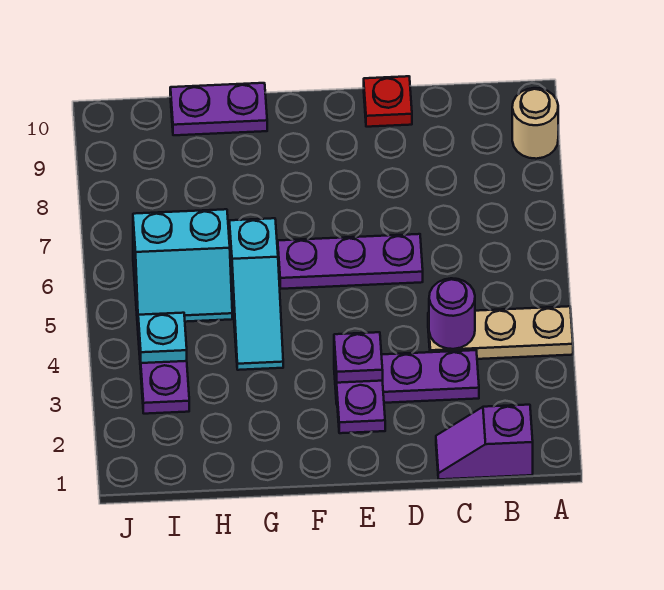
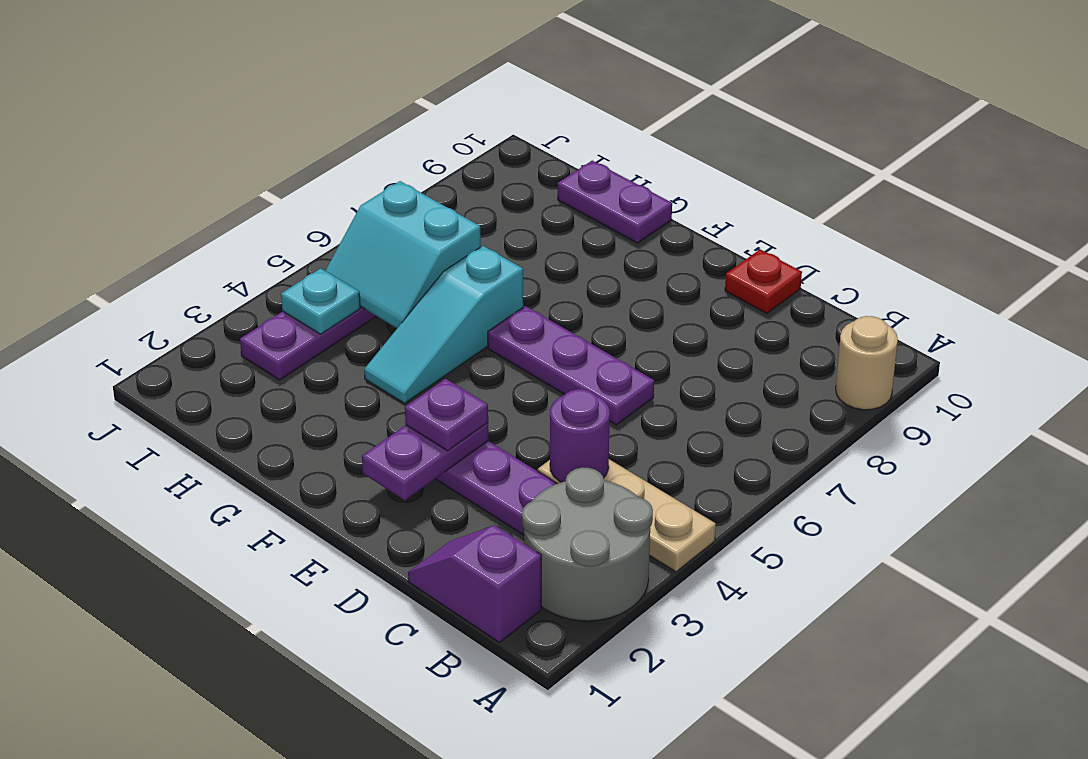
none -> grey round brick A2:B3 level 1

